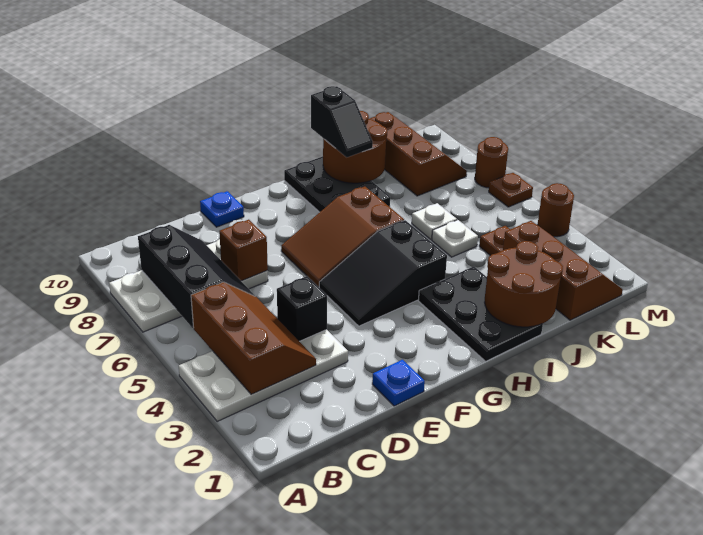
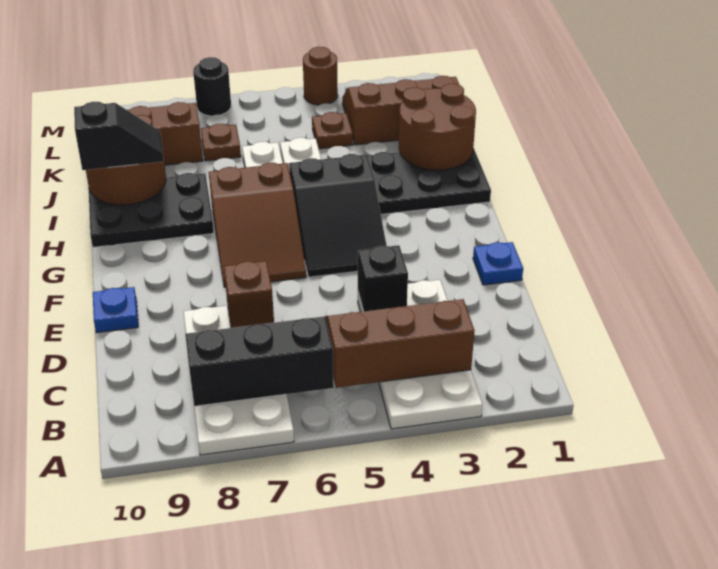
brown plate M6 level 1 -> brown plate K7 level 1
brown round brick M7 level 1 -> black round brick M7 level 1

